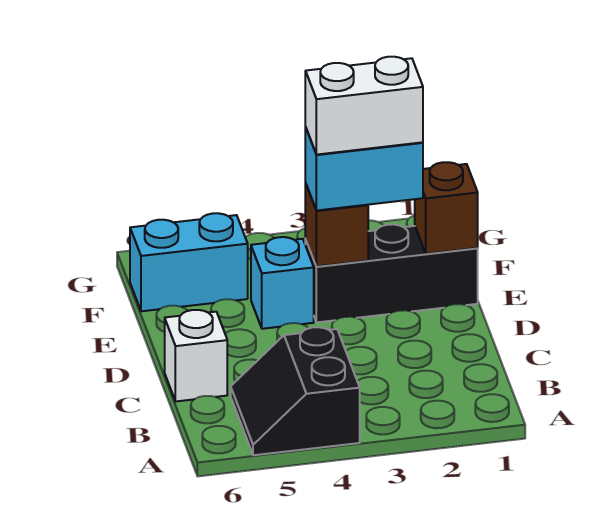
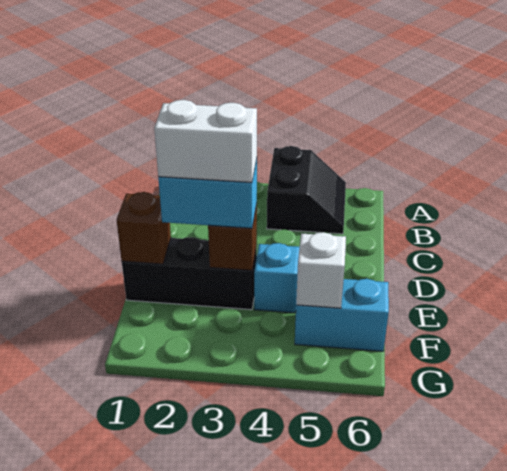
white brick C6 level 1 -> white brick F5 level 2

